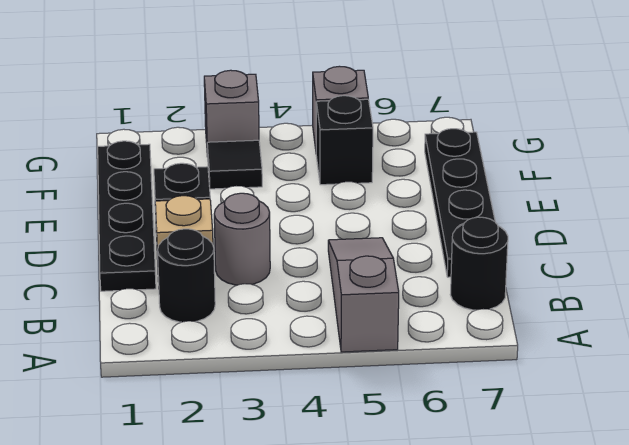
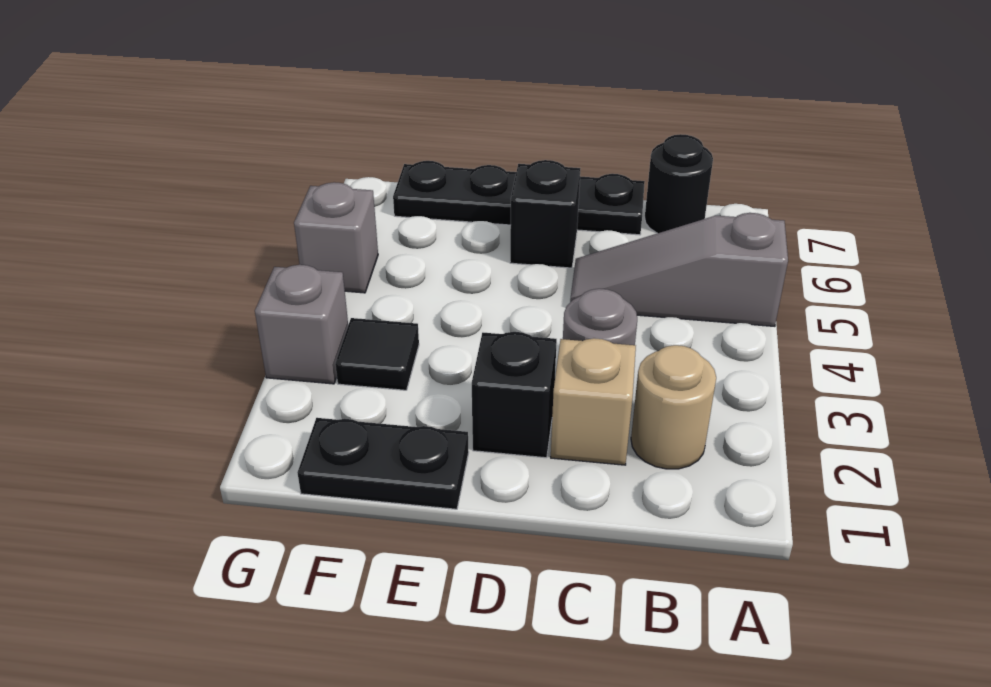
black round brick B2 level 1 -> tan round brick B2 level 1
black plate C1:F1 level 1 -> black plate E1:F1 level 1
black brick F5 level 1 -> black brick D6 level 1

